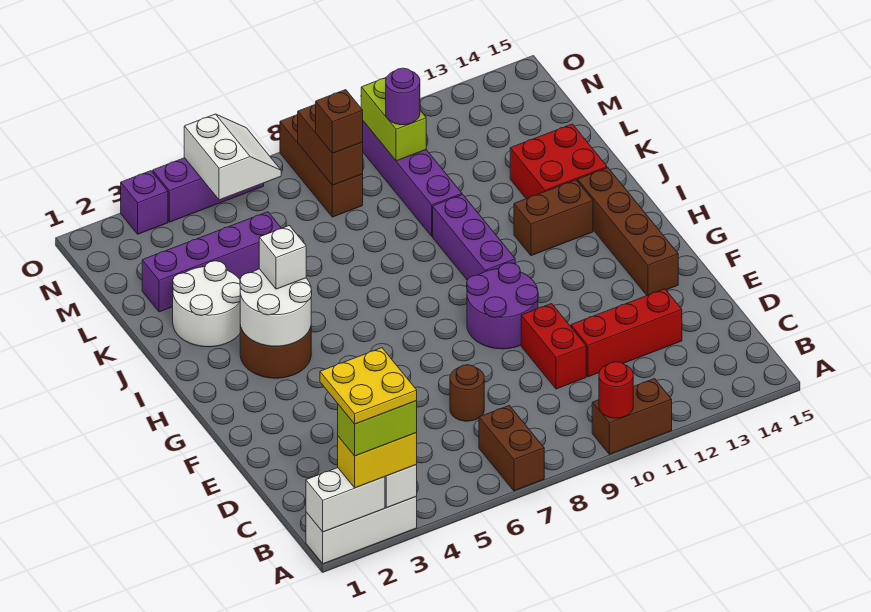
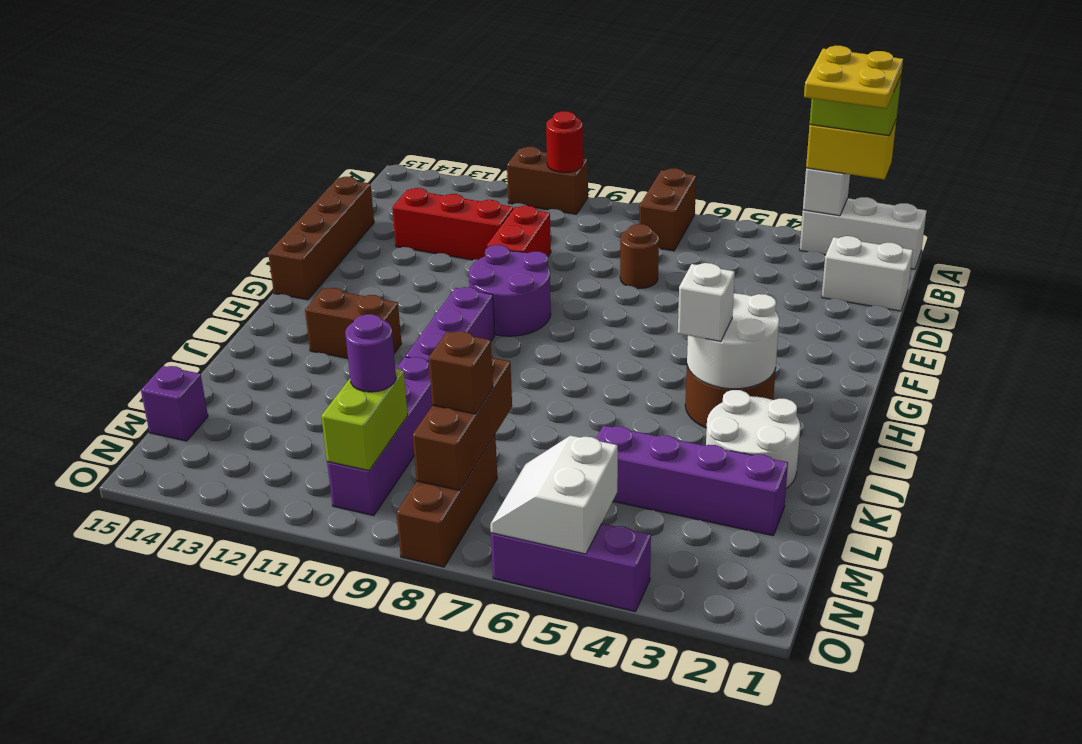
white brick A1:A2 level 2 -> white brick C1:C2 level 1
brown brick F14:I14 level 1 -> brown brick D15:G15 level 1
red brick J13:K14 level 1 -> none
brown brick M8:N8 level 2 -> brown brick L8:N8 level 2
purple brick O3 level 1 -> purple brick M15 level 1

